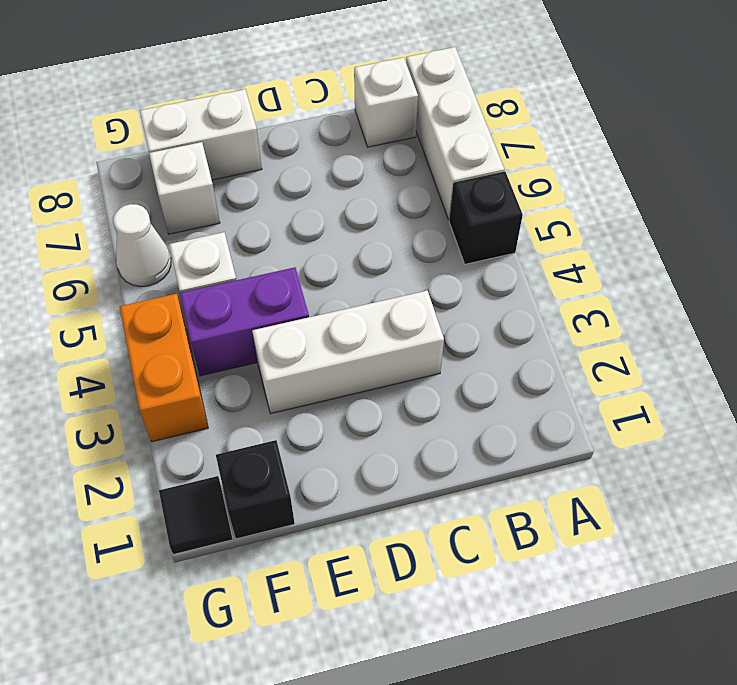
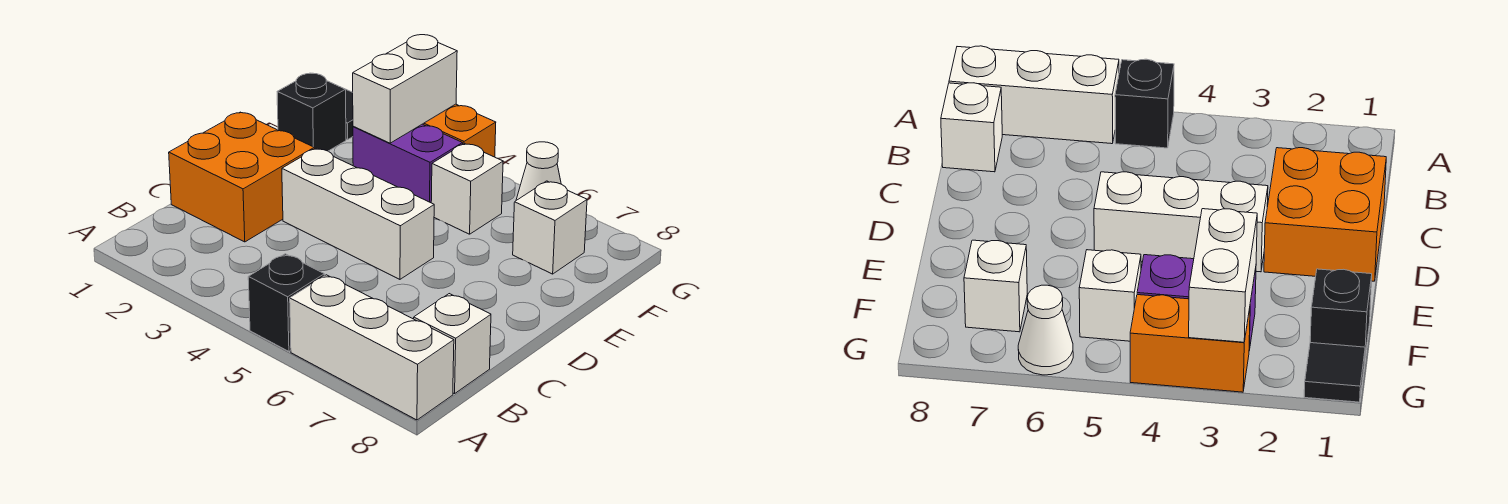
none -> orange brick C1:D2 level 1
white brick C3:E3 level 1 -> white brick D3:D5 level 1
purple brick E4:F4 level 1 -> purple brick F3:F4 level 1
white brick E8:F8 level 1 -> white brick F3:G3 level 2

